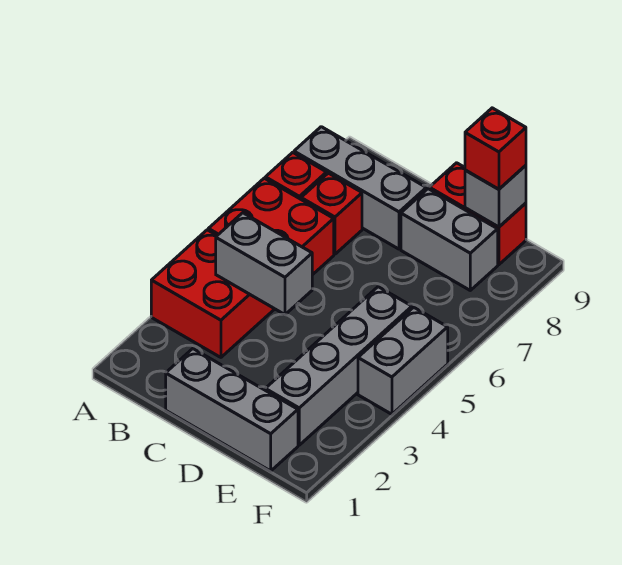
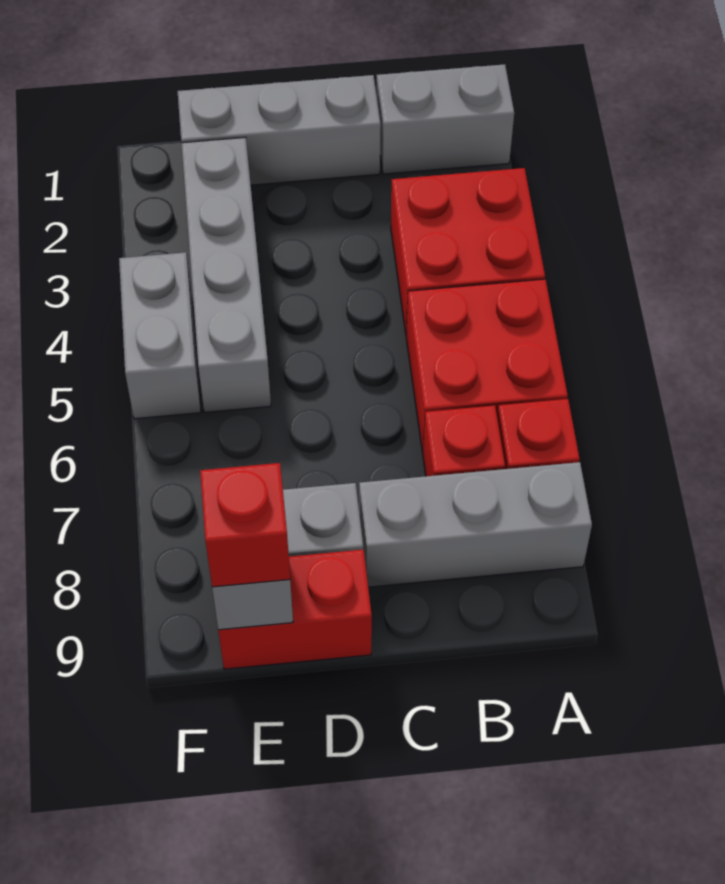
grey brick B4:C4 level 2 -> grey brick A1:B1 level 1

